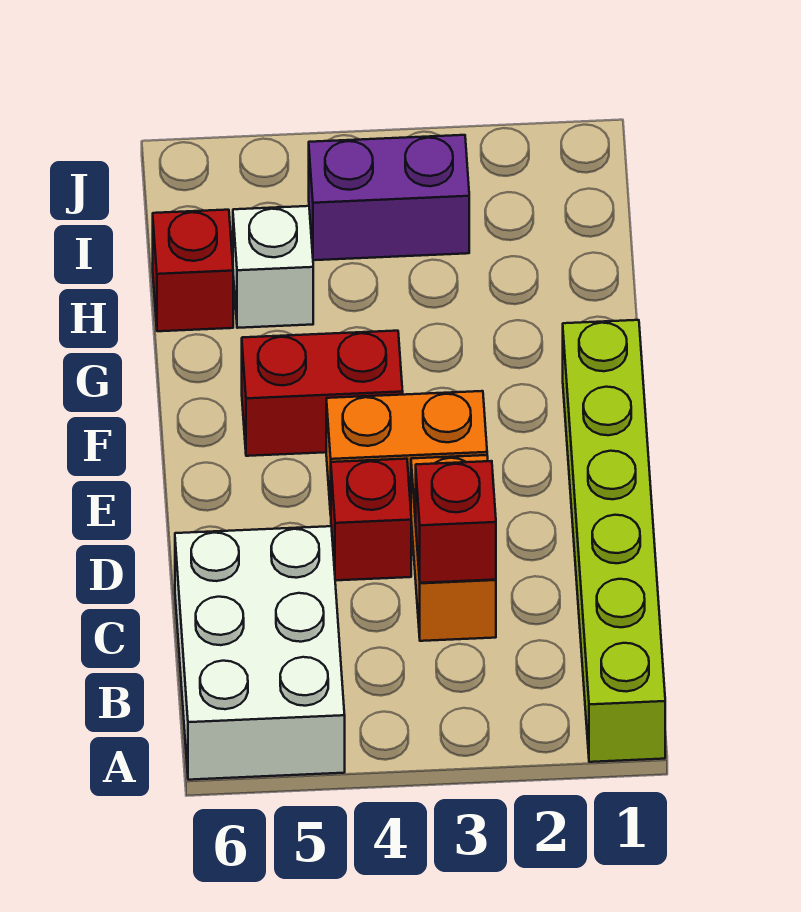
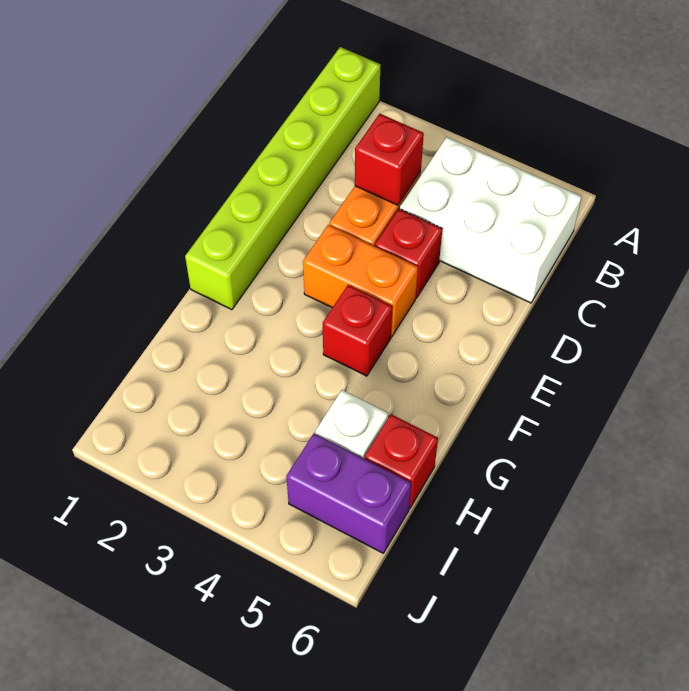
white brick A5:C6 level 1 -> white brick B4:C6 level 1
red brick F4:F5 level 1 -> red brick F4 level 1
purple brick I3:I4 level 1 -> purple brick I5:I6 level 1

